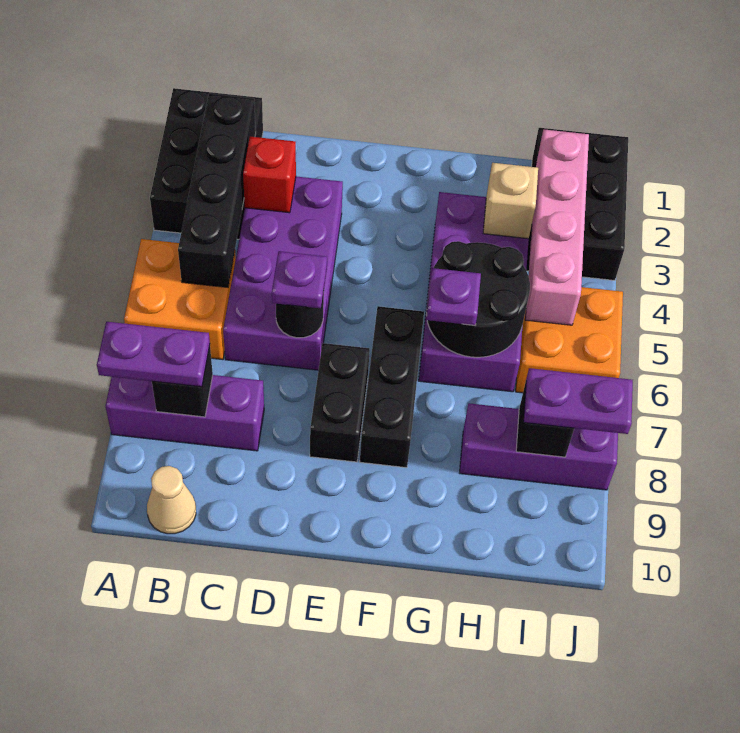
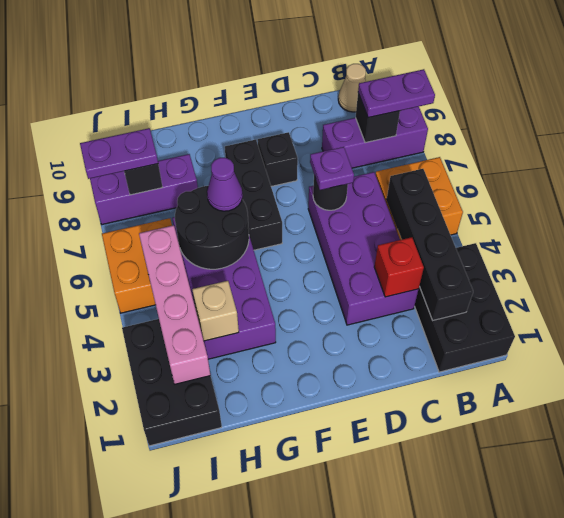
black brick E7:E8 level 1 -> black brick E8 level 1
purple plate G6 level 3 -> purple cone G6 level 3

